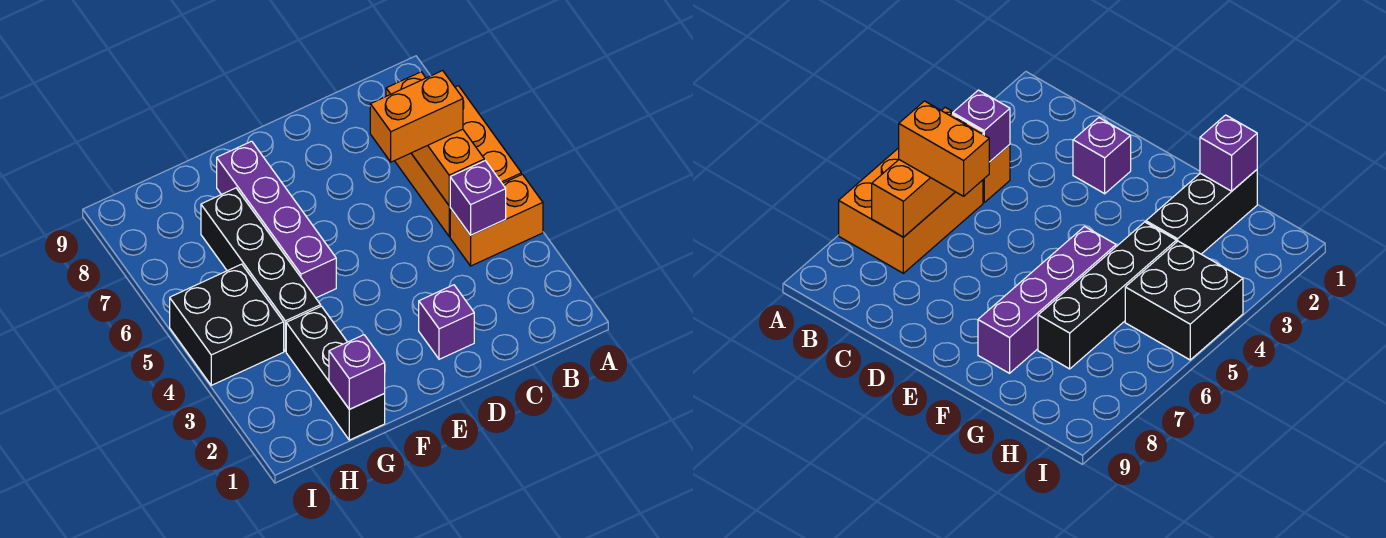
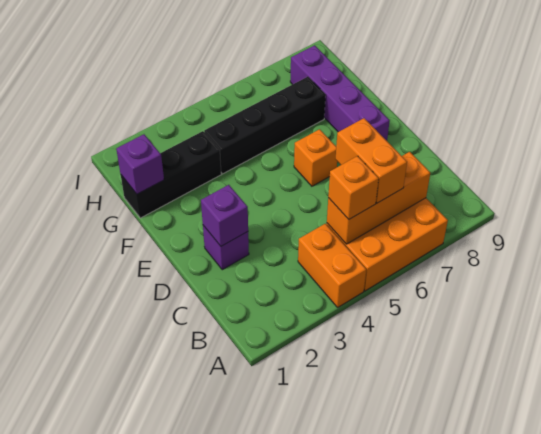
purple brick B4 level 2 -> purple brick D2 level 2
none -> orange brick B5 level 3
none -> orange brick E6 level 1
purple brick F5:F8 level 1 -> purple brick E8:H8 level 1
black brick H4:I5 level 1 -> none

